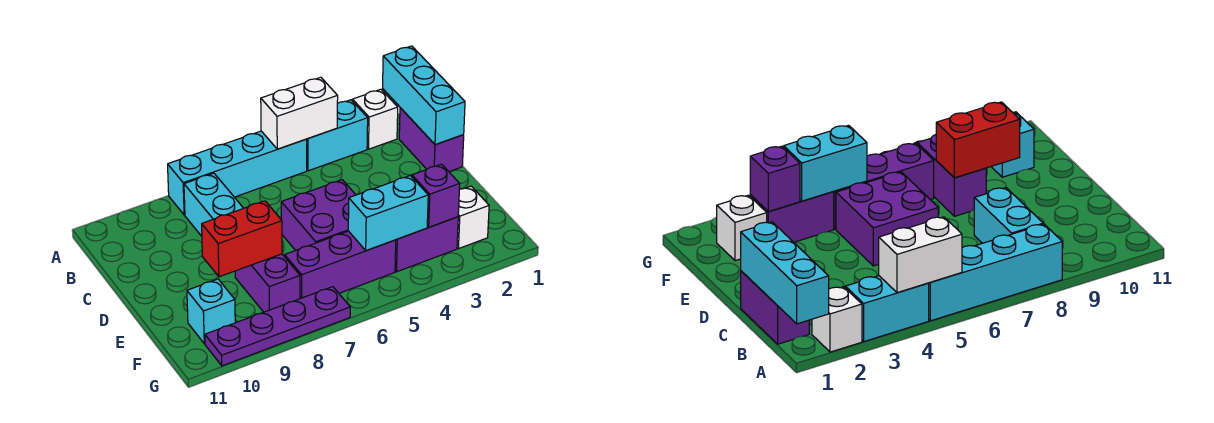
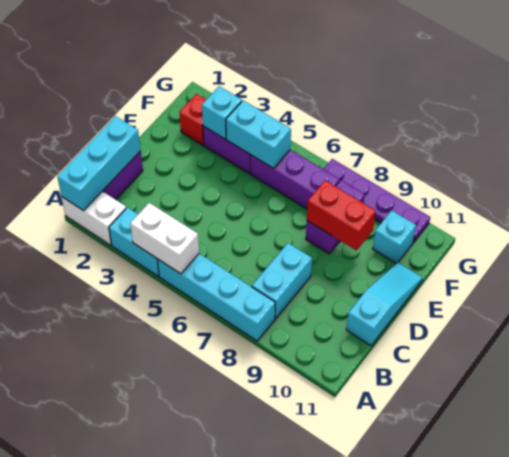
white brick A2 level 1 -> white brick A1:A2 level 1
none -> cyan slope C11:E11 level 1 top C
purple brick D5:E6 level 1 -> none
white brick F2 level 1 -> red brick F2 level 1
purple brick F3 level 2 -> cyan brick F3 level 2

